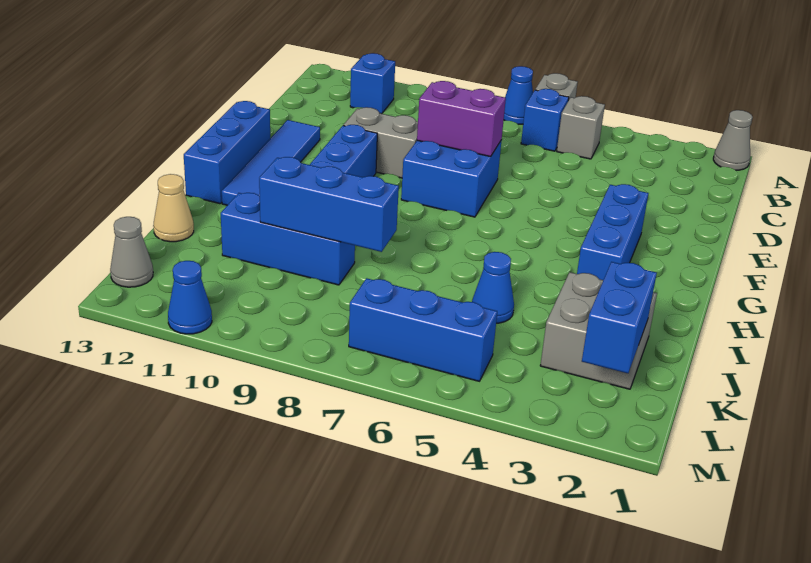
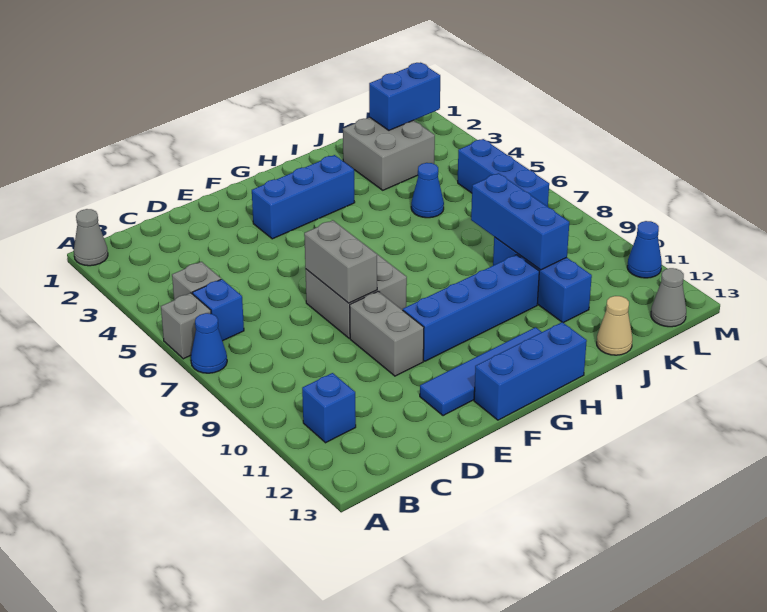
blue brick E7:F8 level 1 -> grey brick E7:F8 level 1
purple brick E7:E8 level 2 -> grey brick E7:E8 level 2

